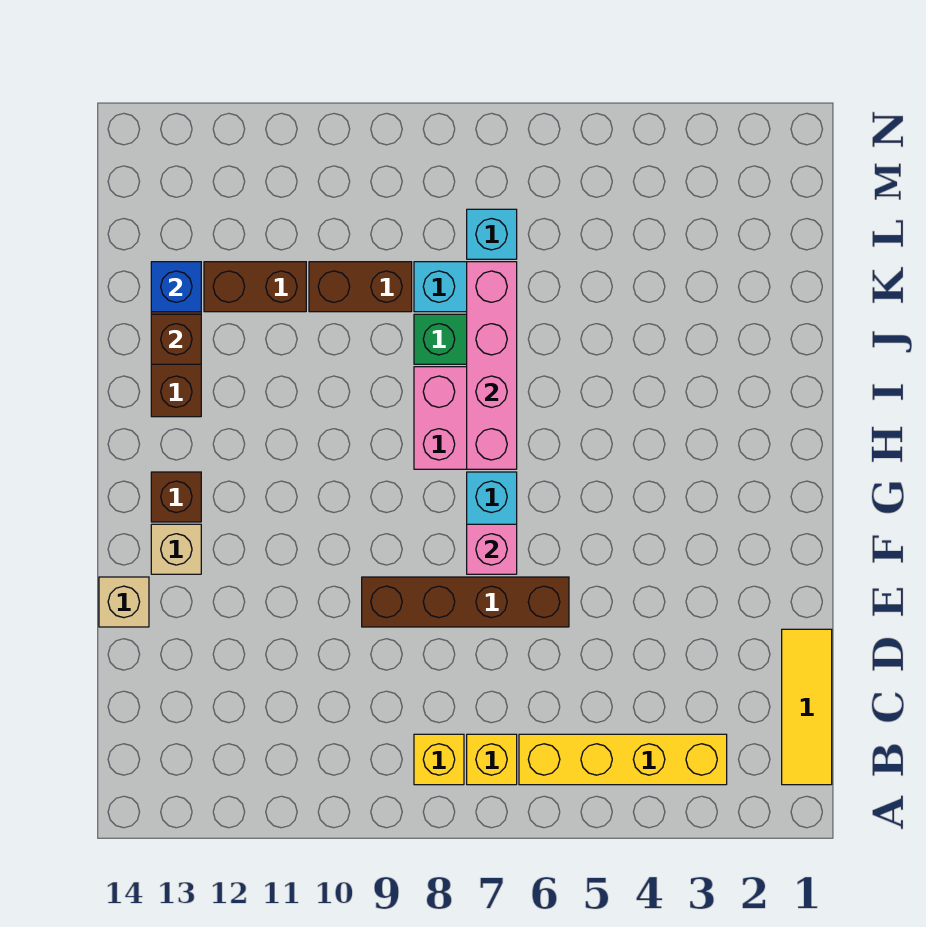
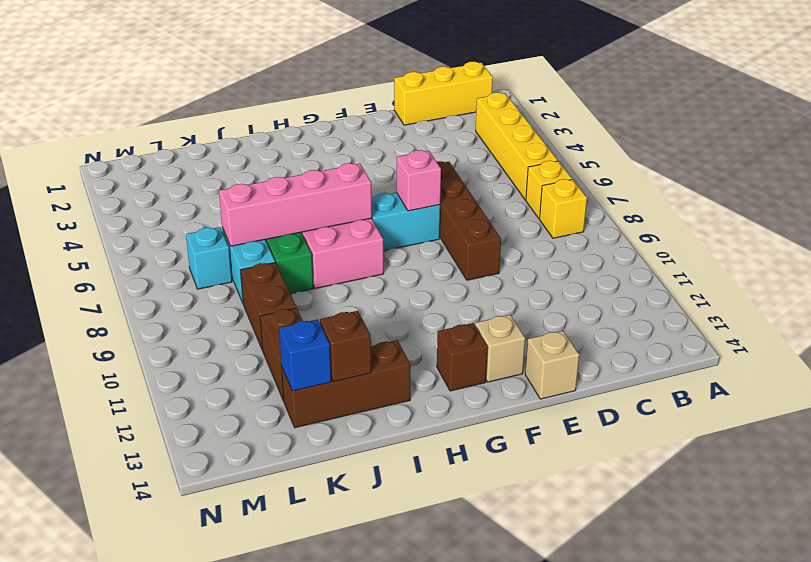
yellow tile B1:D1 level 1 -> yellow brick B1:D1 level 1

